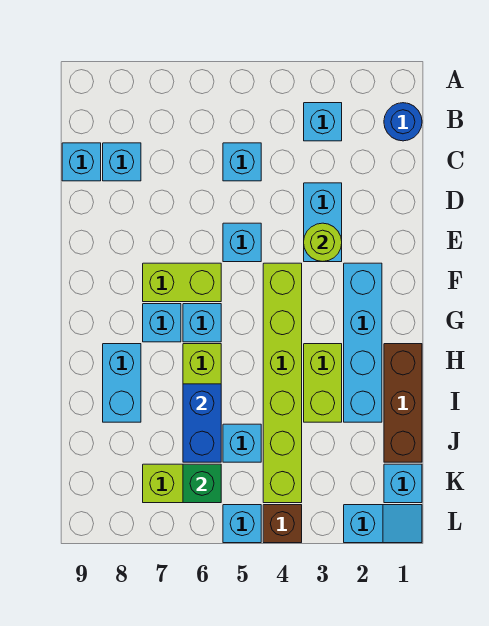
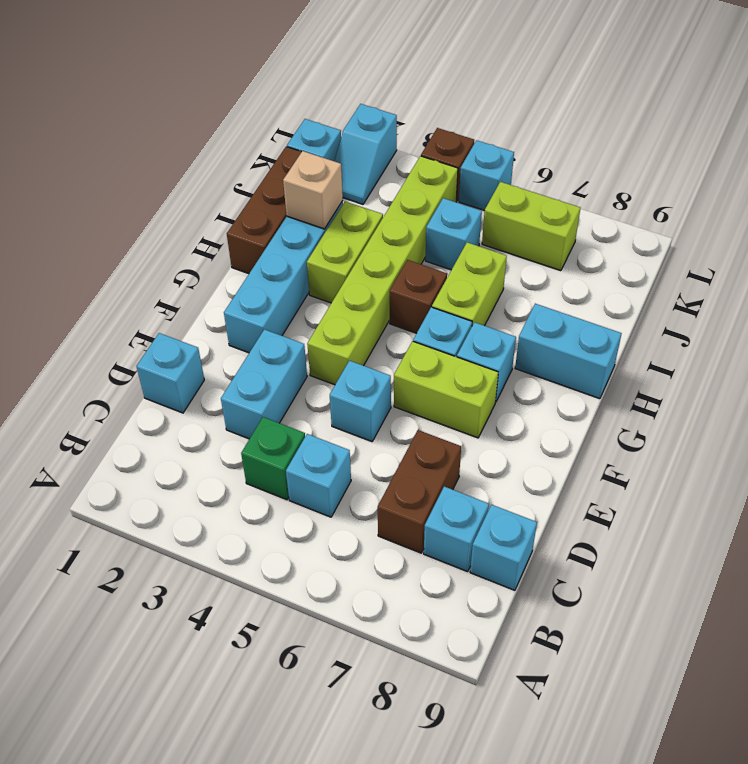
blue round brick B1 level 1 -> none
cyan brick B3 level 1 -> cyan brick D1 level 1
none -> brown brick C7:D7 level 1
lime round brick E3 level 2 -> none
none -> brown brick H5 level 1
cyan brick H8:I8 level 1 -> cyan brick H8:H9 level 1
none -> tan brick I2 level 2
blue brick I6:J6 level 2 -> none
green brick K6 level 2 -> green brick C4 level 1
cyan slope L1:L2 level 1 top 2 -> cyan slope K2:L2 level 1 top L

